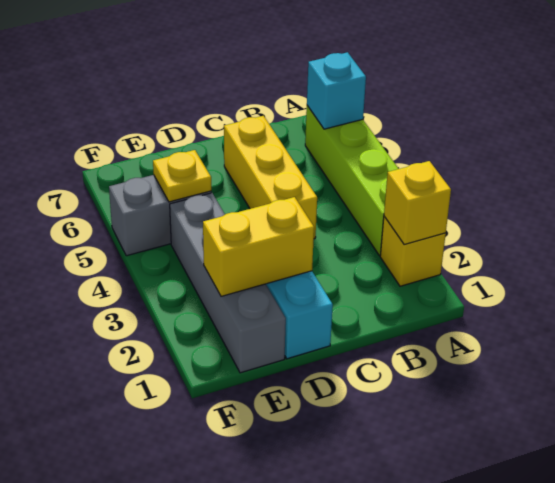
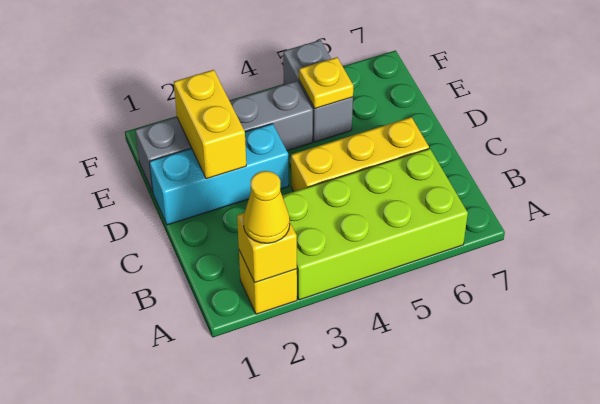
none -> yellow cone A2 level 3
lime brick A3:A6 level 1 -> lime brick A3:B6 level 1
cyan brick A6 level 2 -> none

